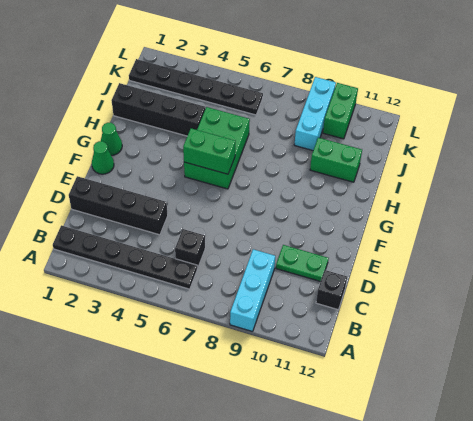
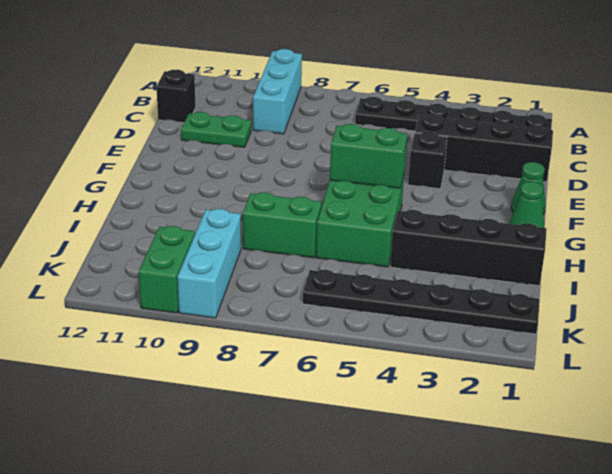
black brick C6 level 1 -> black brick E4 level 1
green brick I10:I11 level 1 -> green brick I7:I8 level 1

